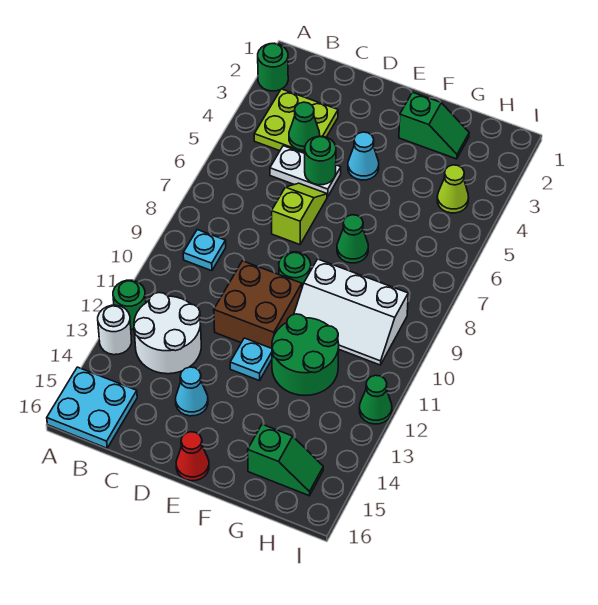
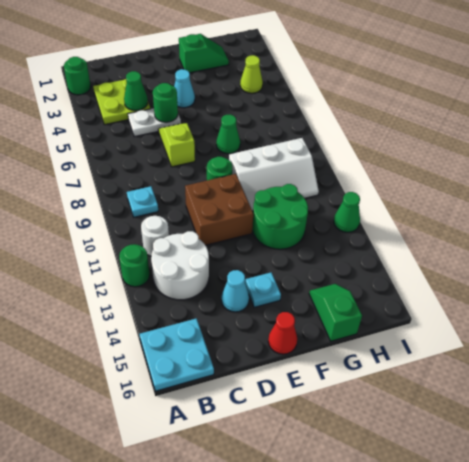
white round brick A13 level 1 -> white round brick B11 level 1
cyan plate E12 level 1 -> cyan plate E14 level 1
green slope G15:H15 level 1 top G -> green slope G15:G16 level 1 top 16

